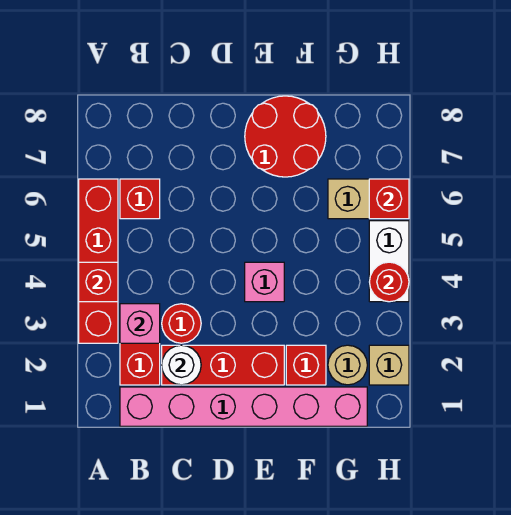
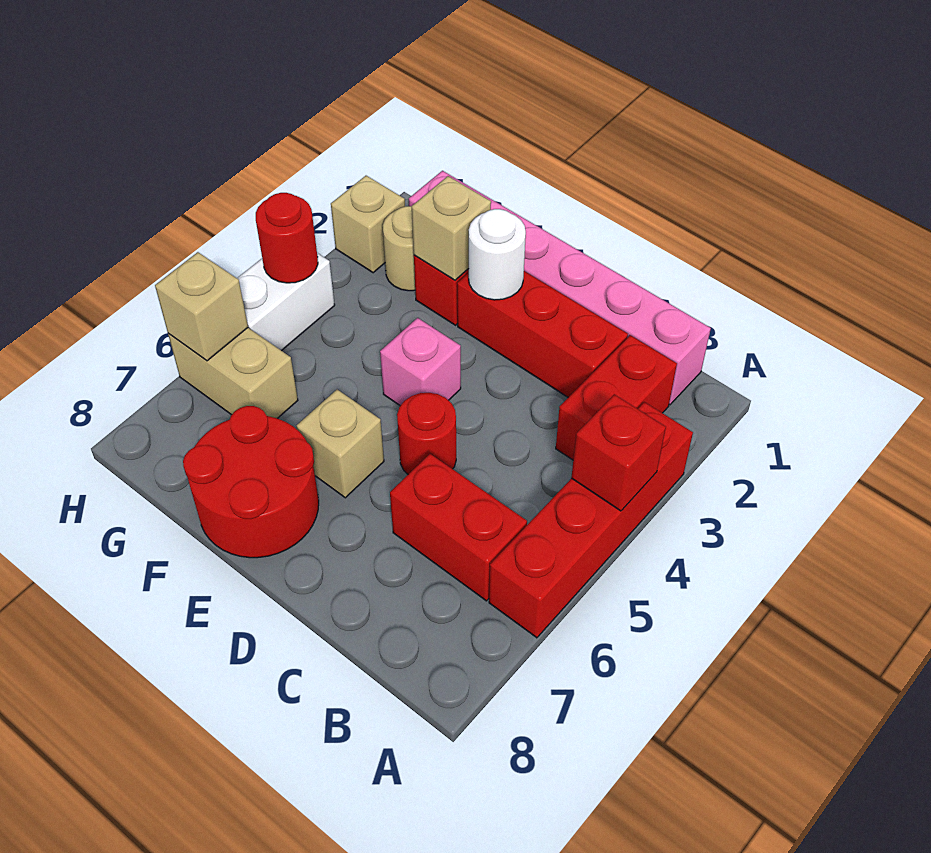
pink brick B3 level 2 -> none
red brick B6 level 1 -> red brick B6:C6 level 1
white round brick C2 level 2 -> white round brick E2 level 2
red round brick C3 level 1 -> red round brick D5 level 1
none -> tan brick E6 level 1
none -> tan brick F2 level 2
red brick H6 level 2 -> tan brick H6 level 2

